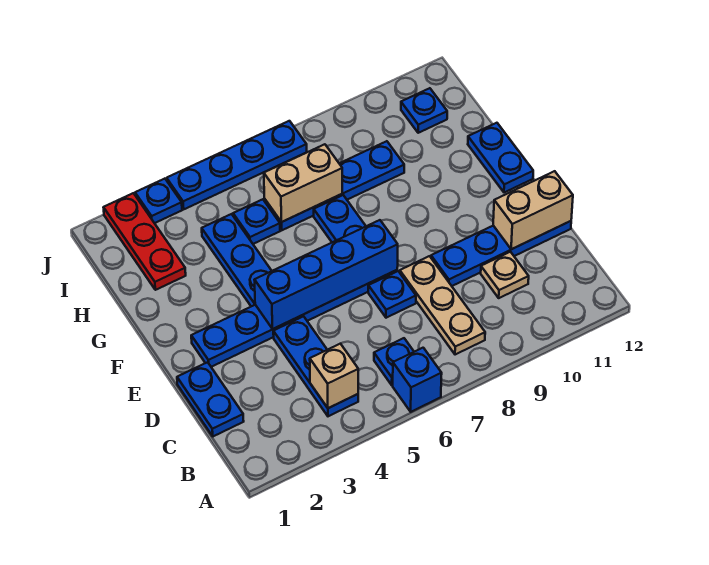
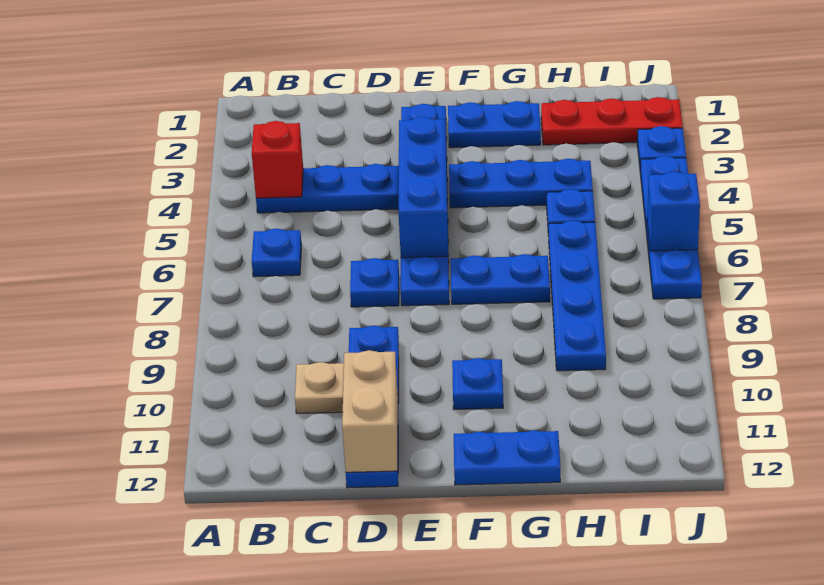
blue brick A6 level 1 -> blue brick J6 level 2
tan brick B4 level 2 -> red brick B4 level 2
tan plate B8:D8 level 1 -> none
blue plate C1:D1 level 1 -> blue plate F2:G2 level 1
blue brick E4:E7 level 2 -> blue brick E4:E6 level 2
tan brick H6:H7 level 2 -> none
blue plate I11 level 1 -> blue plate F10 level 1

